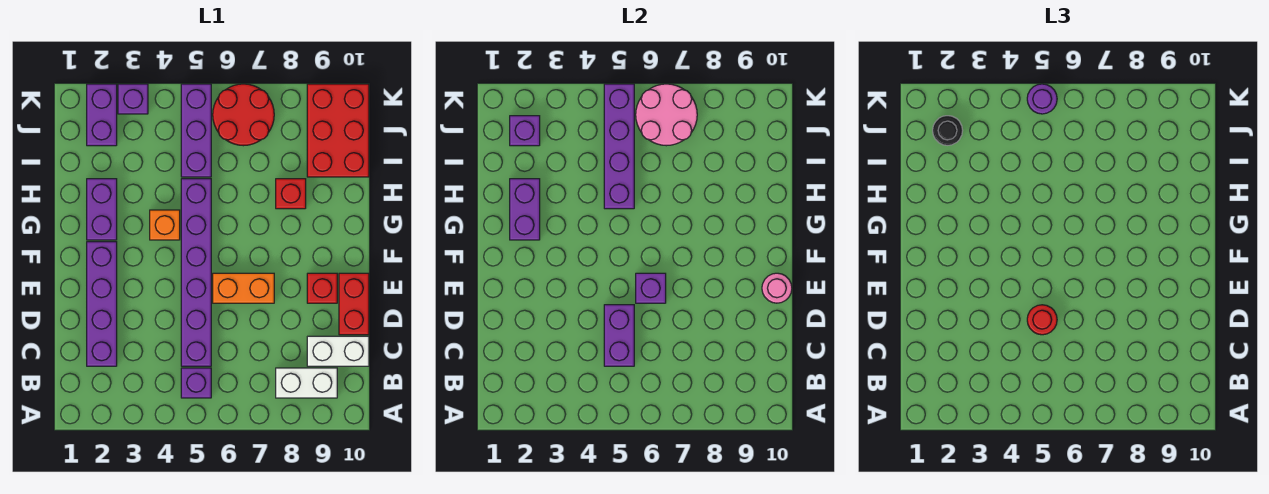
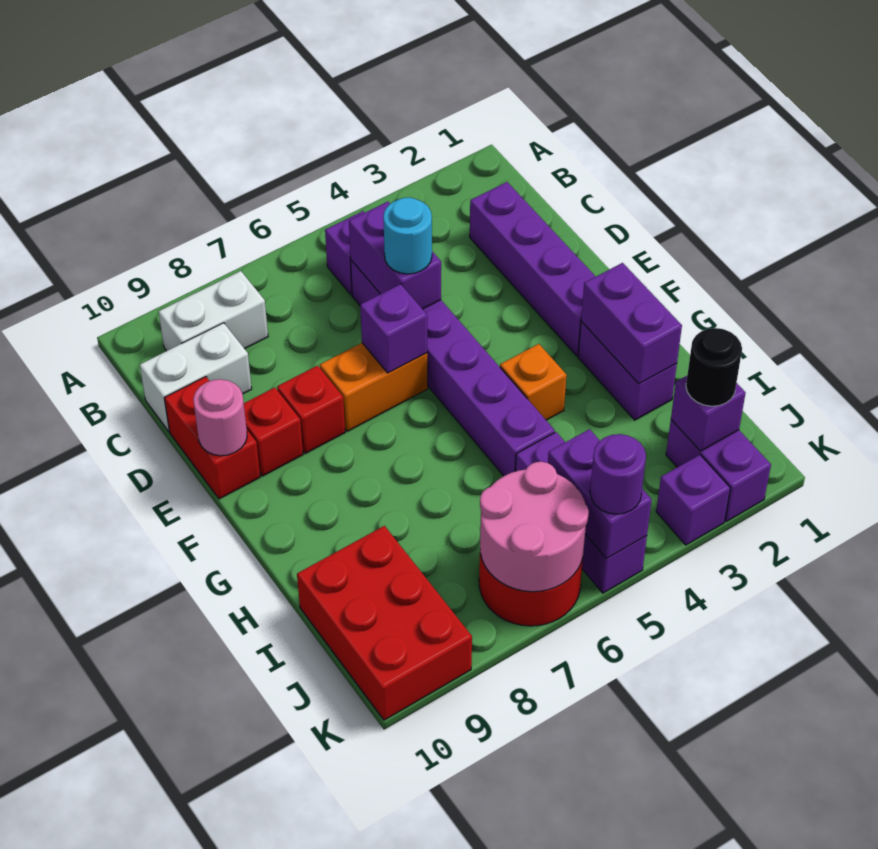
red round brick D5 level 3 -> cyan round brick D5 level 3
purple brick H5:K5 level 2 -> purple brick J5:K5 level 2
red brick H8 level 1 -> red brick E8 level 1

